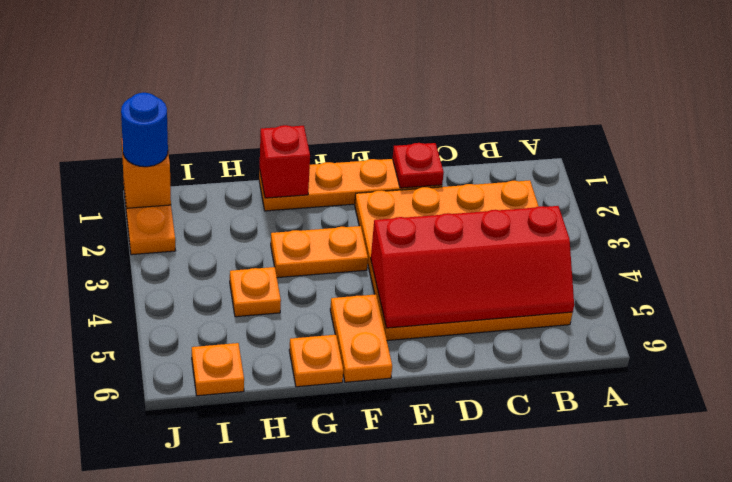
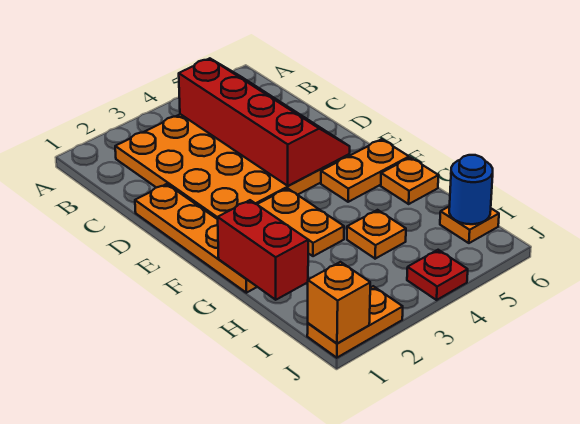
red plate D1 level 2 -> red plate J4 level 1
red brick G1 level 2 -> red brick G1:H1 level 2
blue round brick J1 level 3 -> blue round brick I6 level 2

